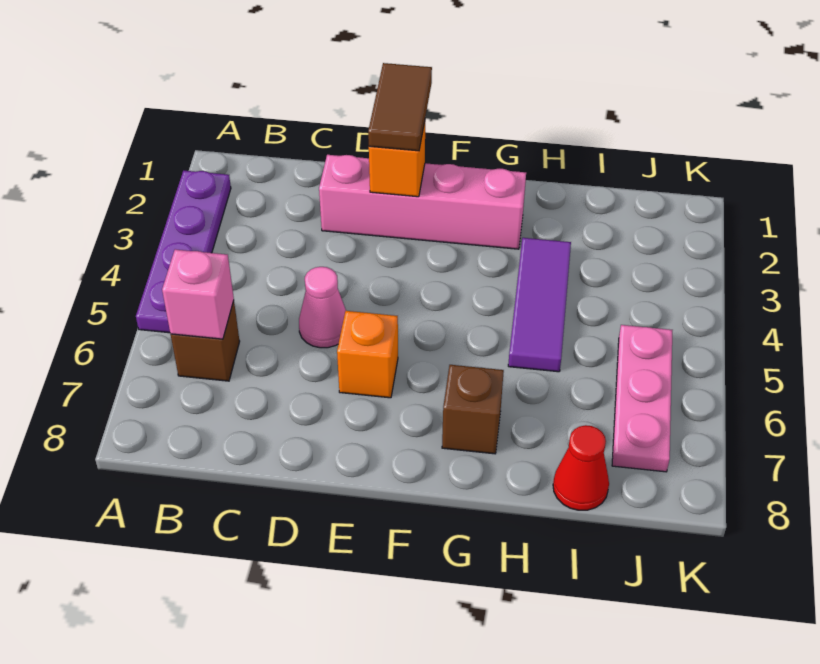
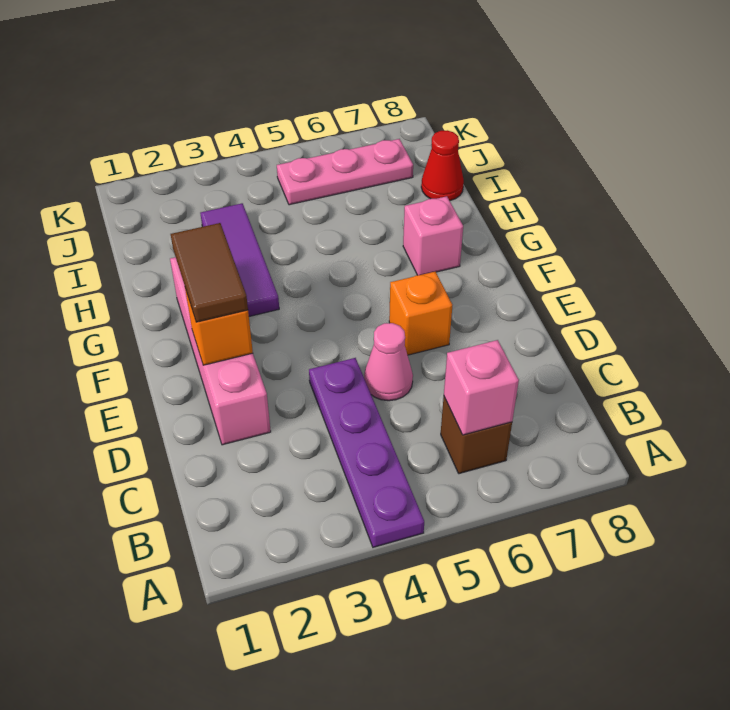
purple plate A2:A5 level 1 -> purple plate A4:D4 level 1
brown tile E1:E2 level 3 -> brown tile E2:F2 level 3
brown brick G7 level 1 -> pink brick G7 level 1
purple tile H3:H5 level 1 -> purple tile G3:I3 level 1

